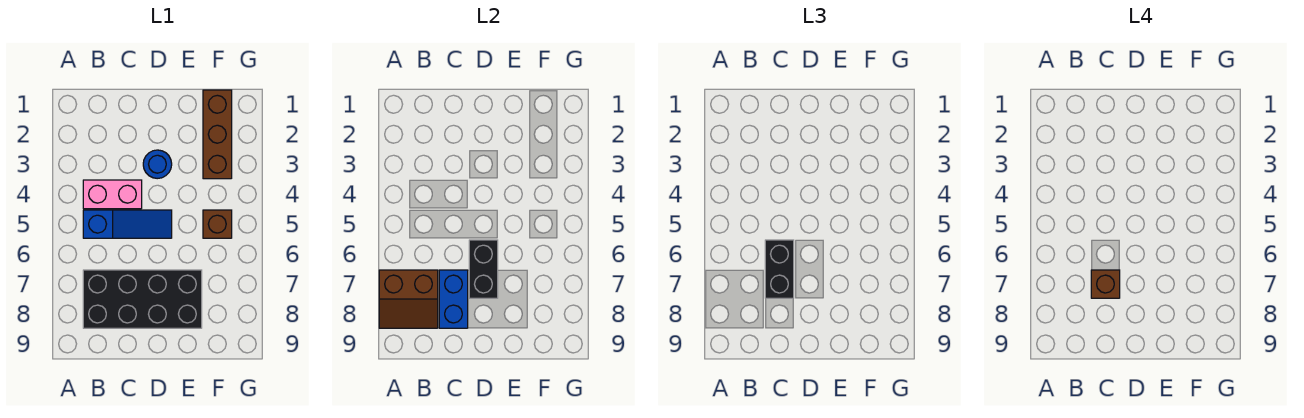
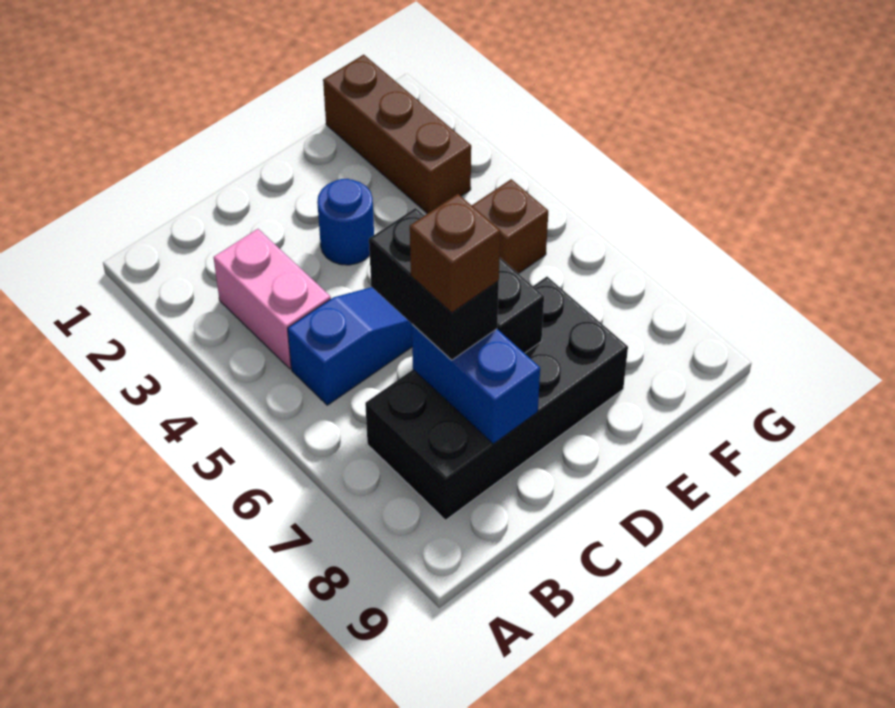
brown slope A7:B8 level 2 top 7 -> none
pink brick B4:C4 level 1 -> pink brick B3:B4 level 1

